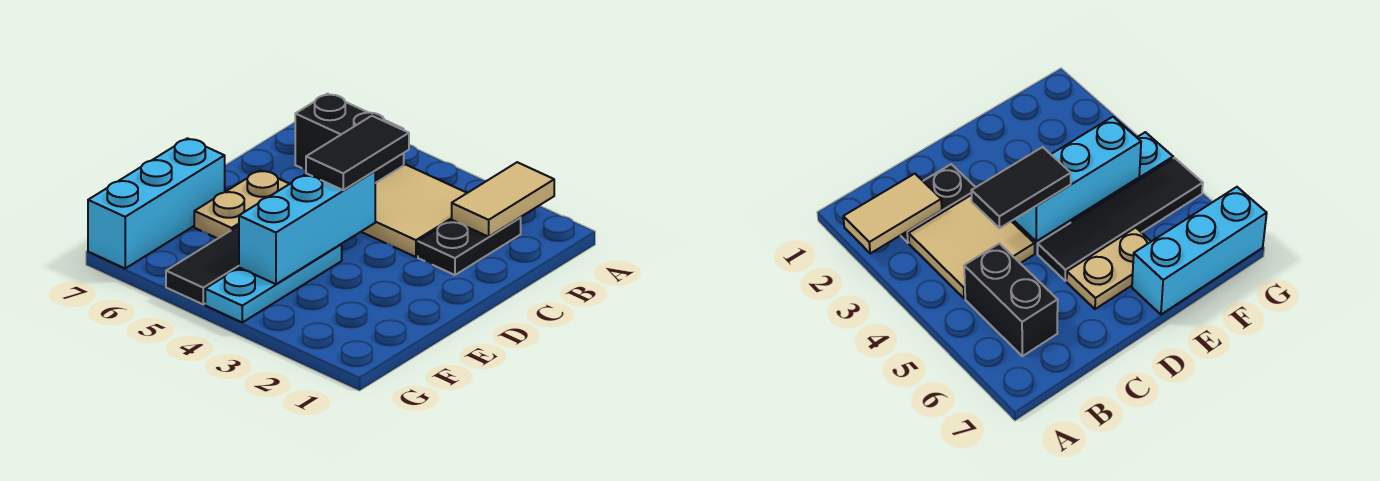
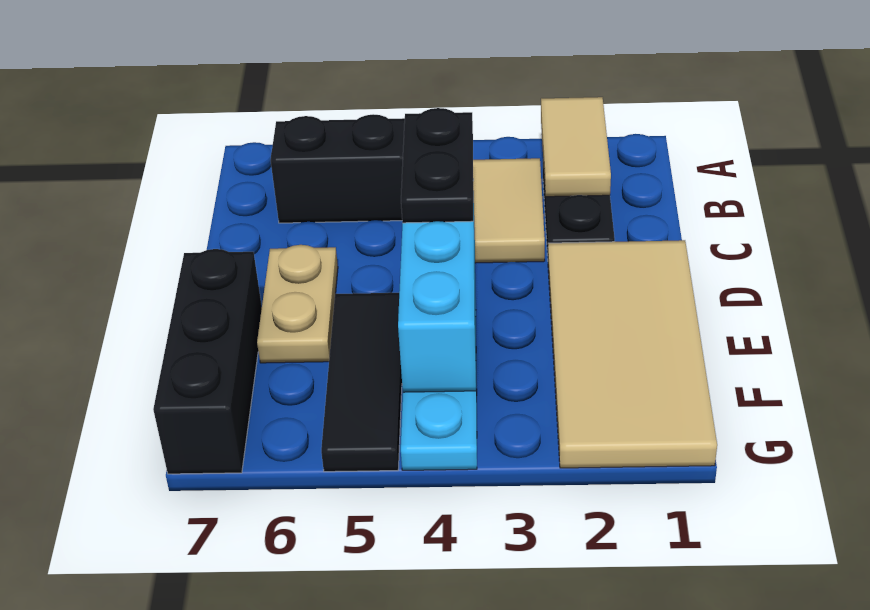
black tile C4:D4 level 3 -> black plate C4:D4 level 3
none -> tan tile D1:G2 level 1
black tile D5:G5 level 1 -> black tile E5:G5 level 1
cyan brick E7:G7 level 1 -> black brick E7:G7 level 1

